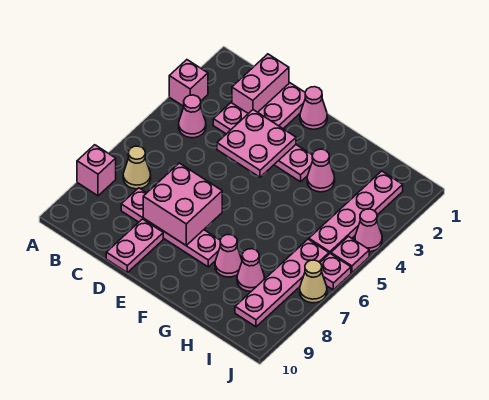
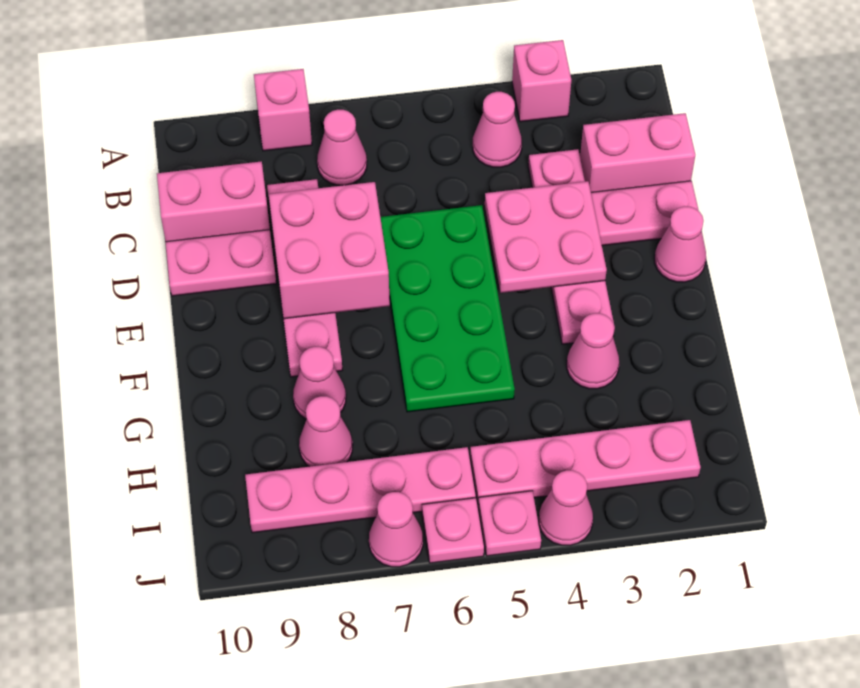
tan cone B7 level 1 -> pink cone B7 level 1
none -> pink brick C9:C10 level 1
none -> green plate D5:G6 level 1
tan cone J7 level 1 -> pink cone J7 level 1

